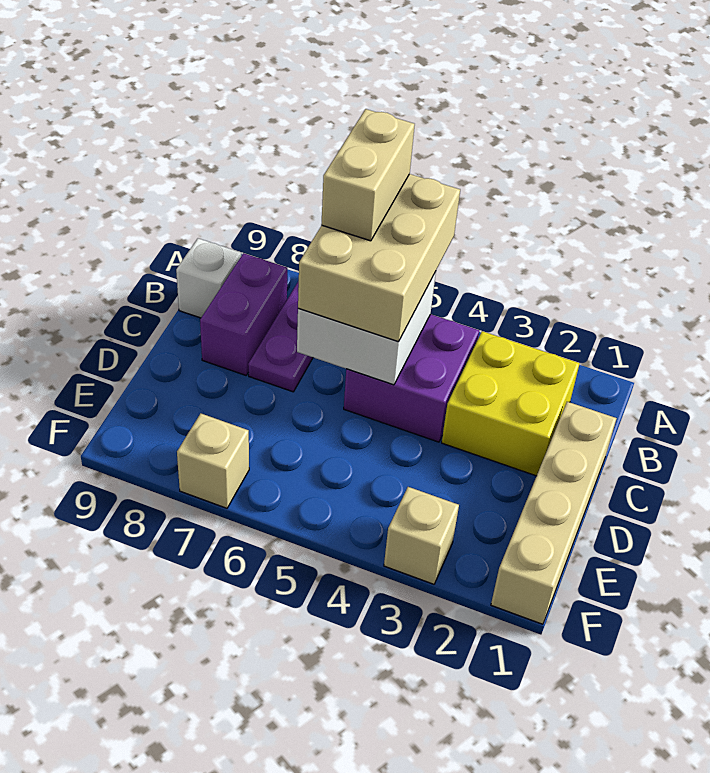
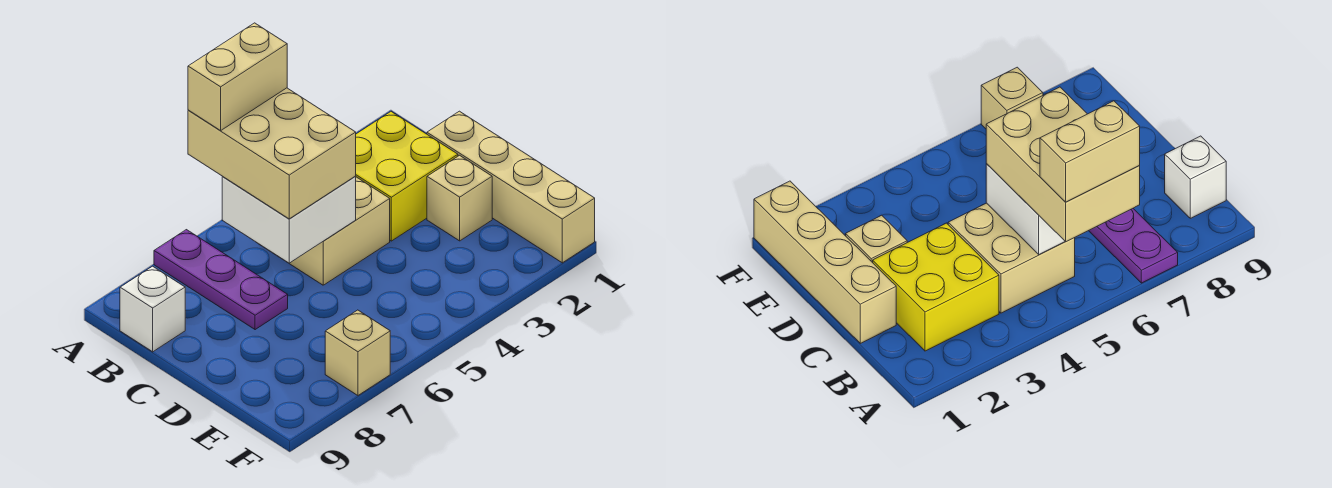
tan brick A6:B6 level 4 -> tan brick A5:A6 level 4
purple brick B4:C5 level 1 -> tan brick B4:C5 level 1
purple brick B8:C8 level 1 -> none
tan brick F3 level 1 -> tan brick D2 level 1

